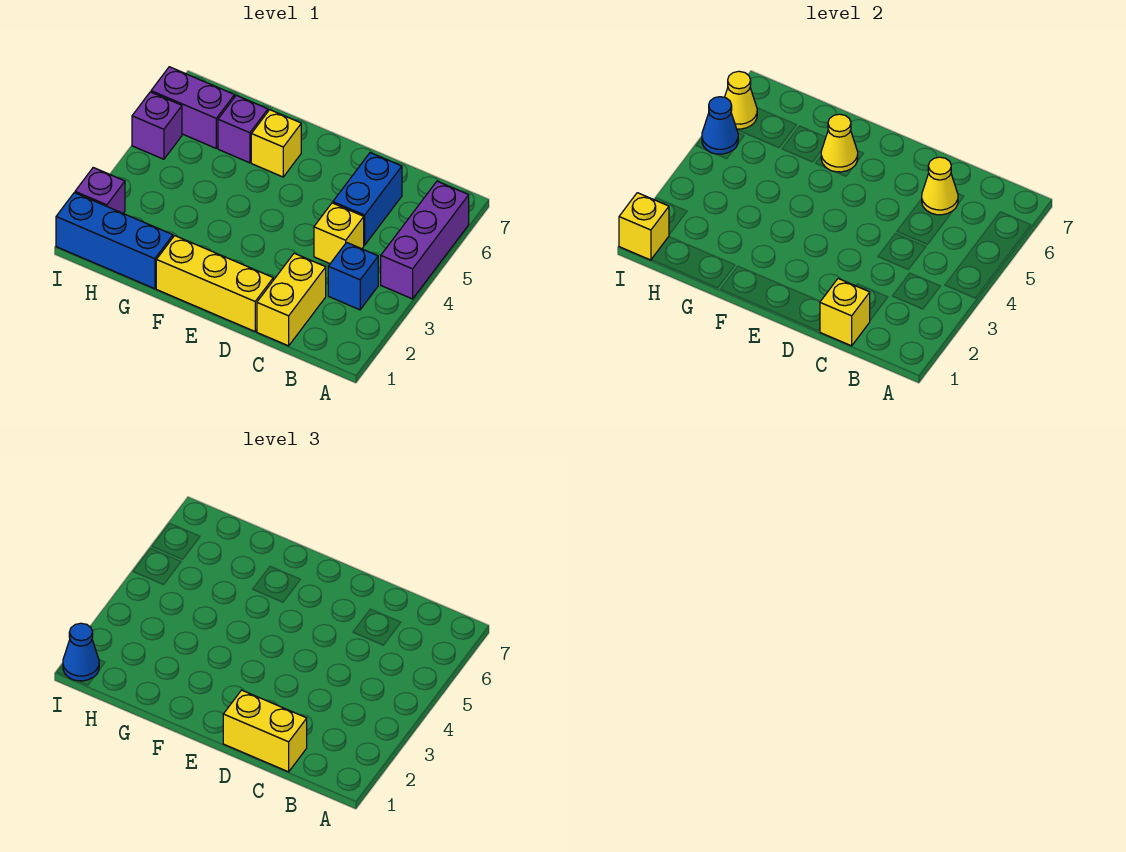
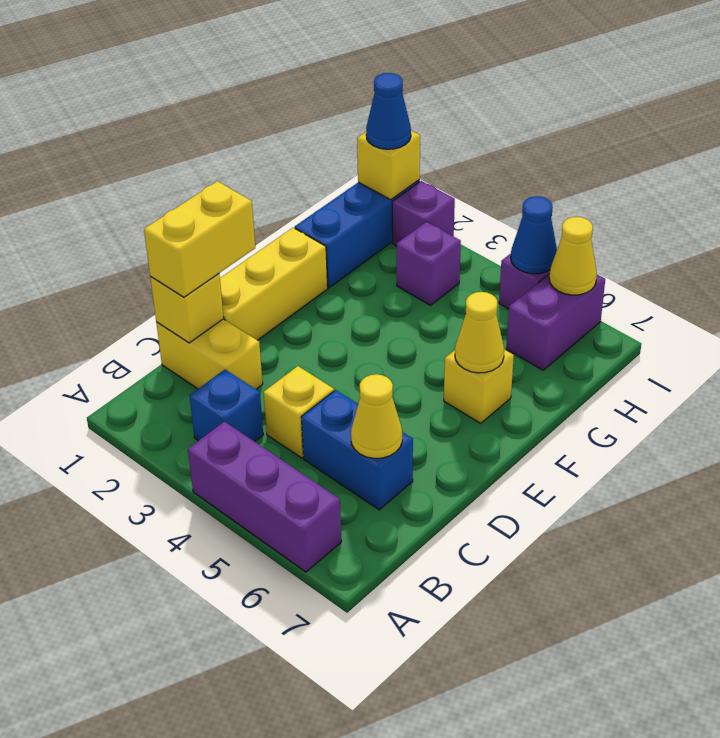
purple brick G6 level 1 -> purple brick H3 level 1

